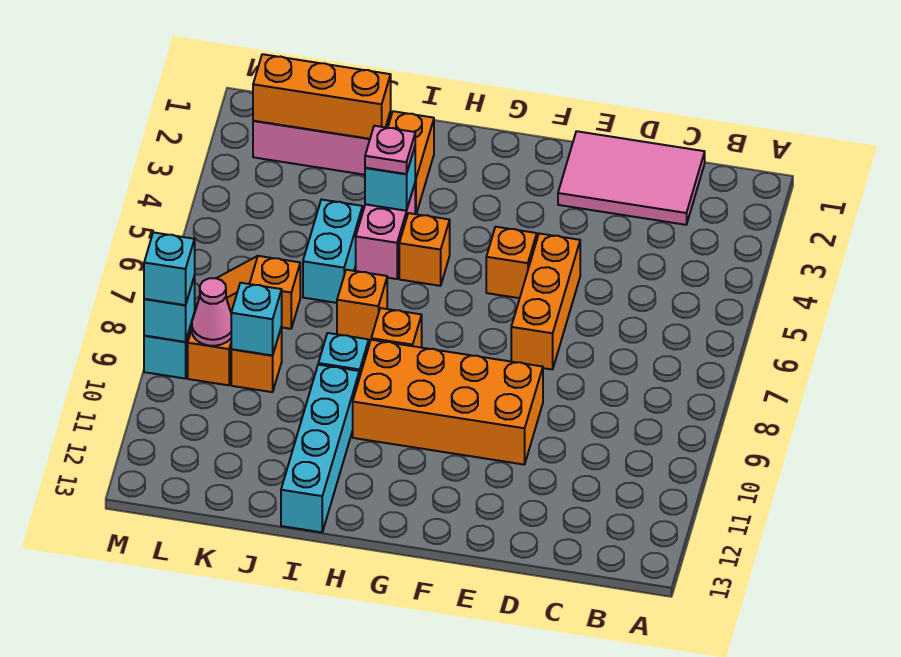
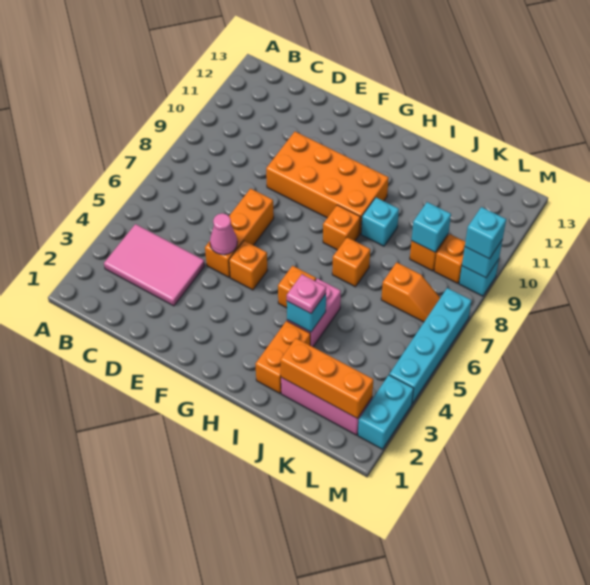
pink tile C1:E2 level 1 -> pink tile B3:D4 level 1
cyan brick I10:I13 level 1 -> cyan brick M4:M7 level 1
cyan brick J5:J6 level 1 -> cyan brick M2:M3 level 1
pink cone L9 level 2 -> pink cone E5 level 2

